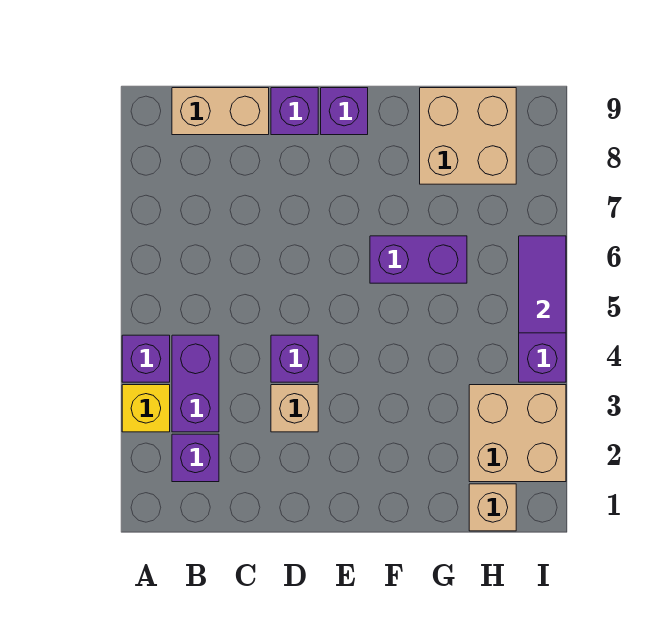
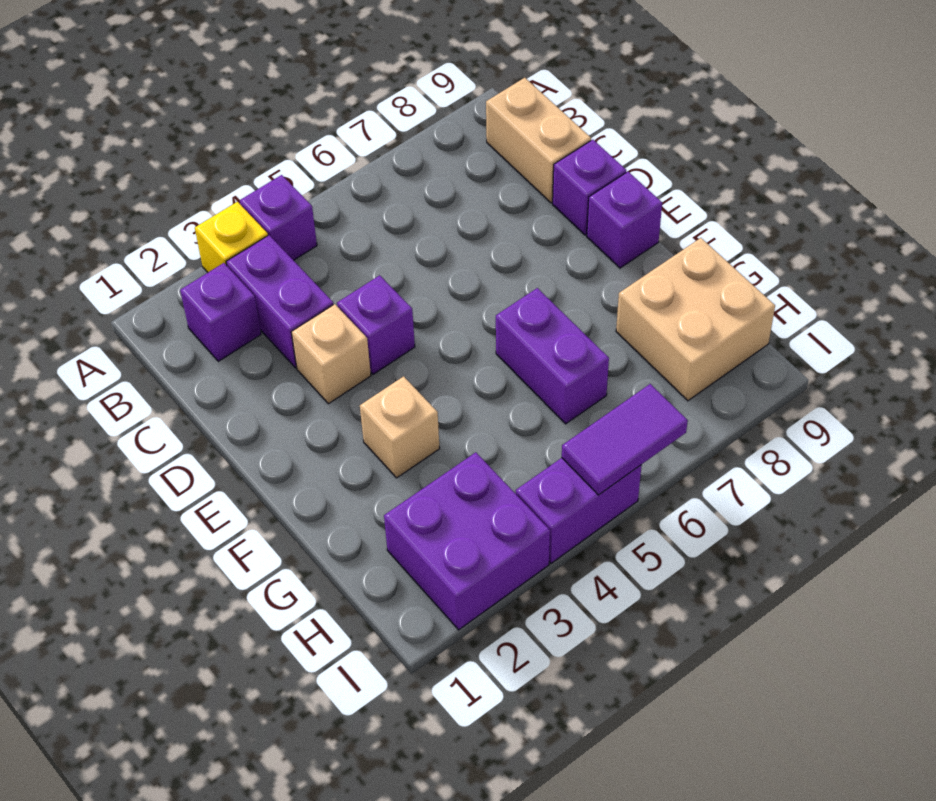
purple brick B3:B4 level 1 -> purple brick B3:C3 level 1
tan brick H1 level 1 -> tan brick F3 level 1
tan brick H2:I3 level 1 -> purple brick H2:I3 level 1

